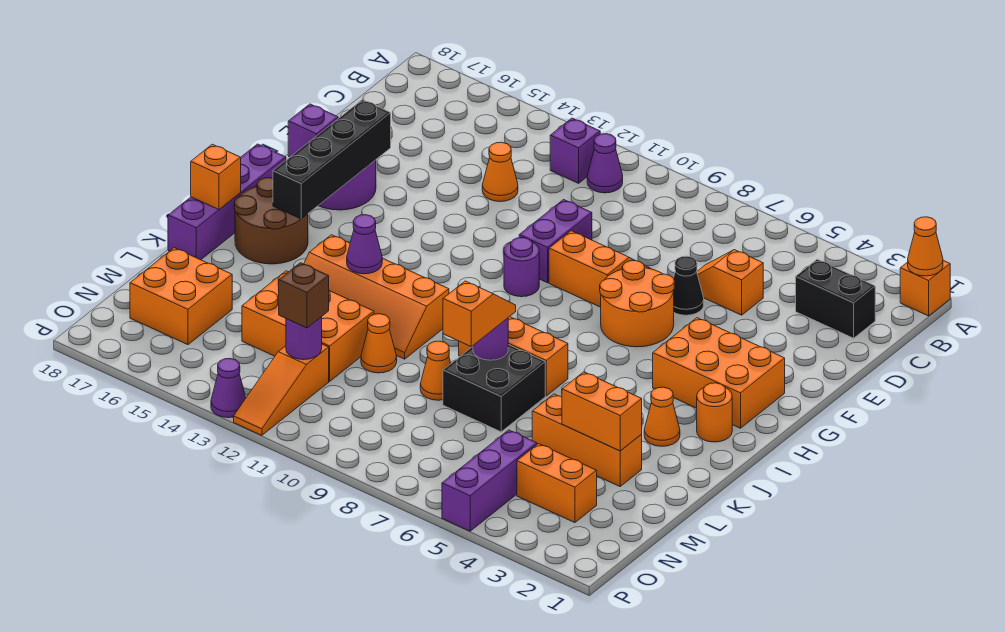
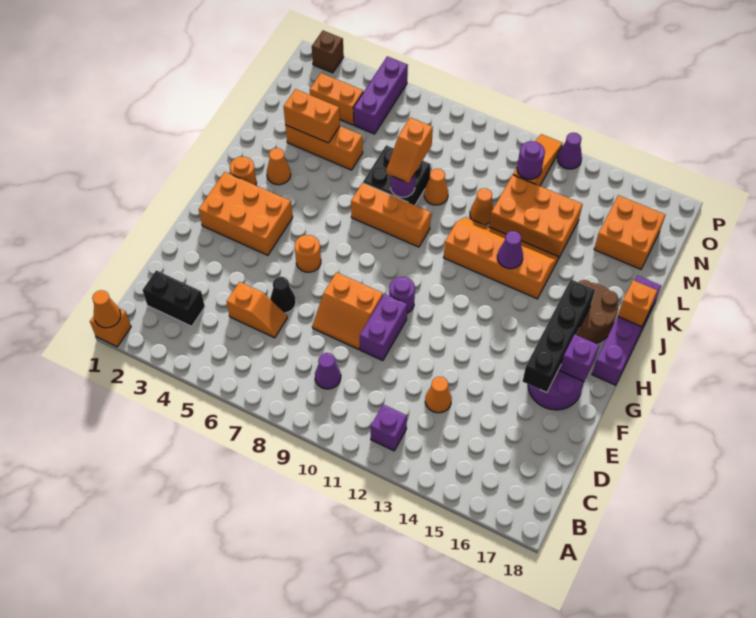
purple cone B11 level 1 -> purple cone C9 level 1
orange round brick F6:G7 level 1 -> orange round brick G6 level 1
brown brick N12 level 3 -> brown brick P2 level 1

